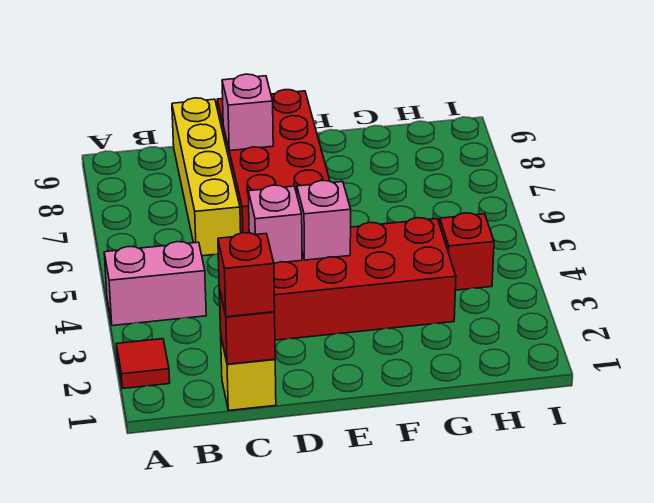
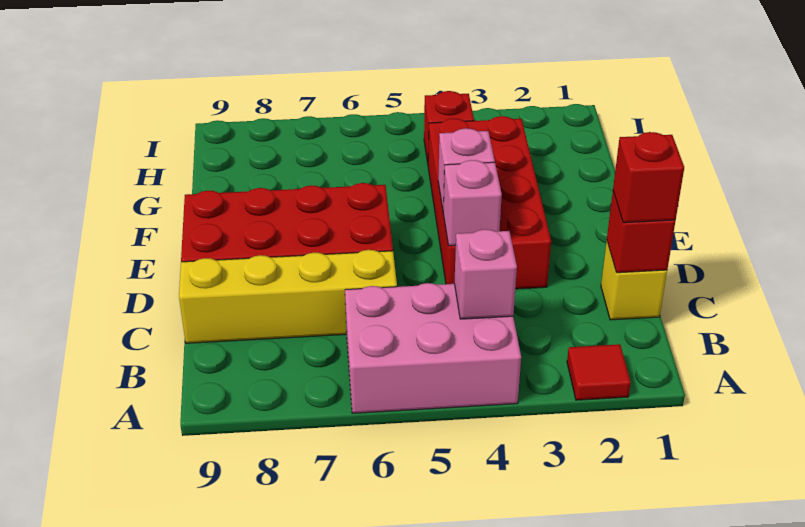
pink brick A4:B4 level 1 -> pink brick A4:B6 level 1
pink brick D8 level 2 -> pink brick B4 level 2

